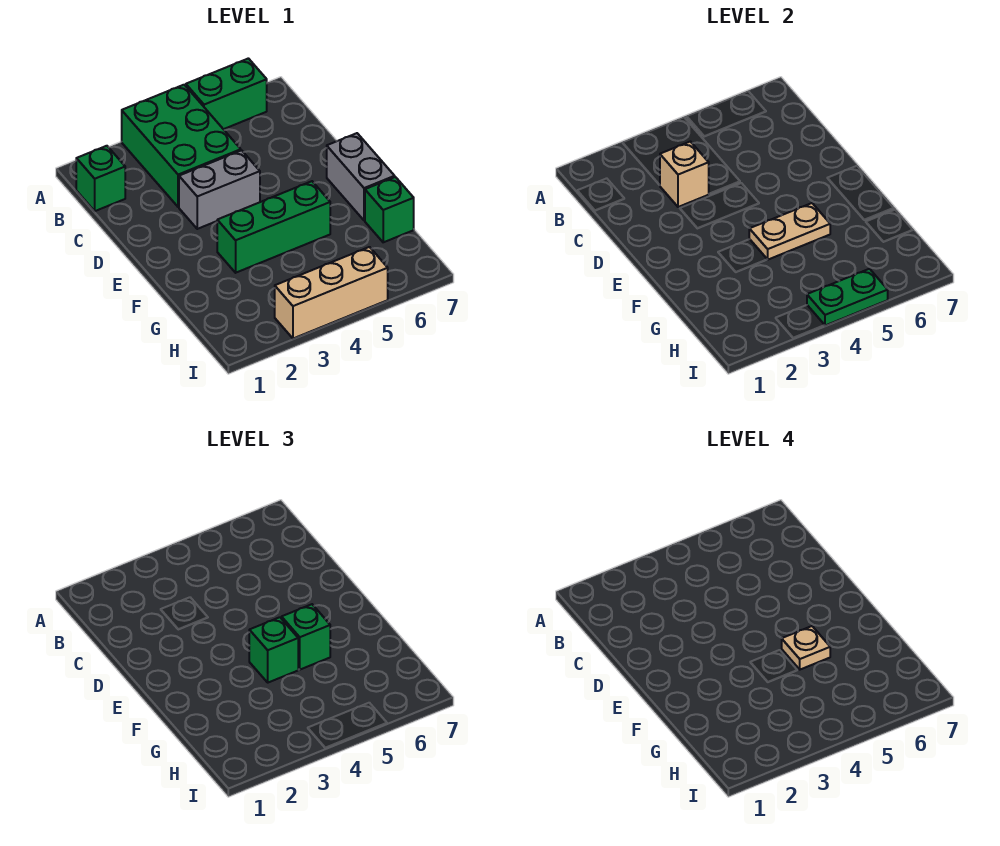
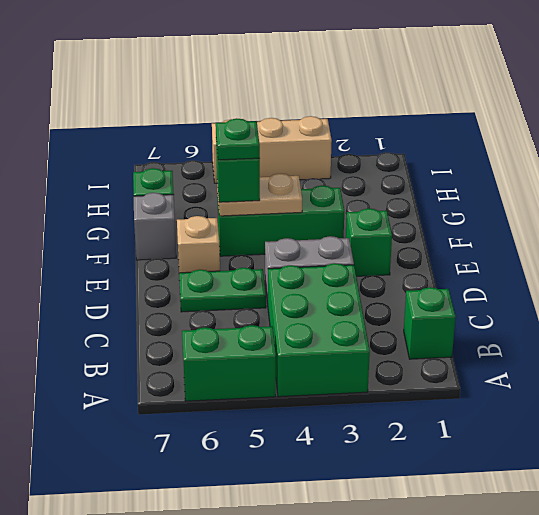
tan brick C3 level 2 -> tan brick E6 level 1
grey brick E7:F7 level 1 -> grey brick F7 level 1
green brick F4 level 3 -> green brick E2 level 1
tan plate F5 level 4 -> green plate F5 level 4
green plate I4:I5 level 2 -> green plate D5:D6 level 1

